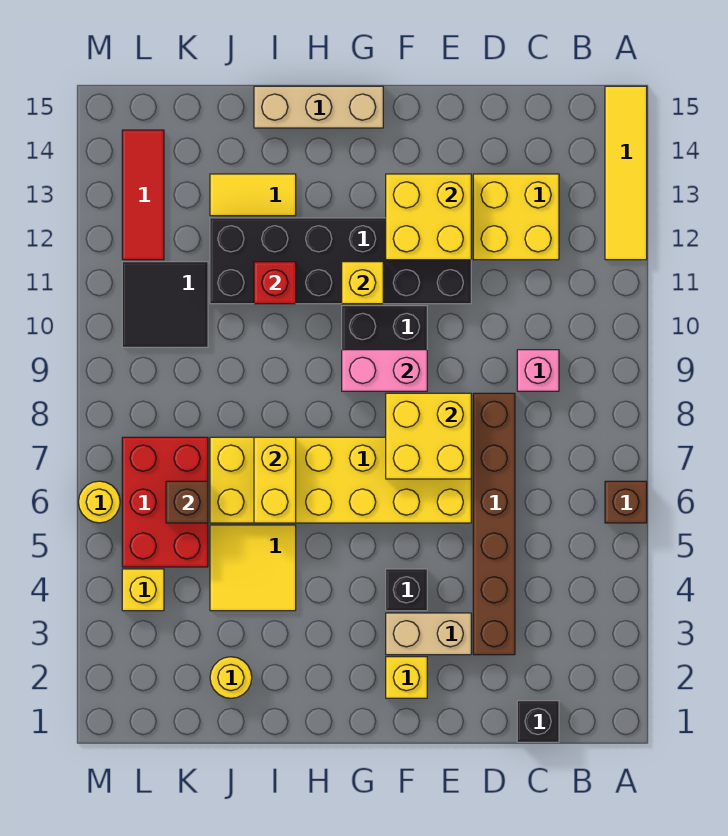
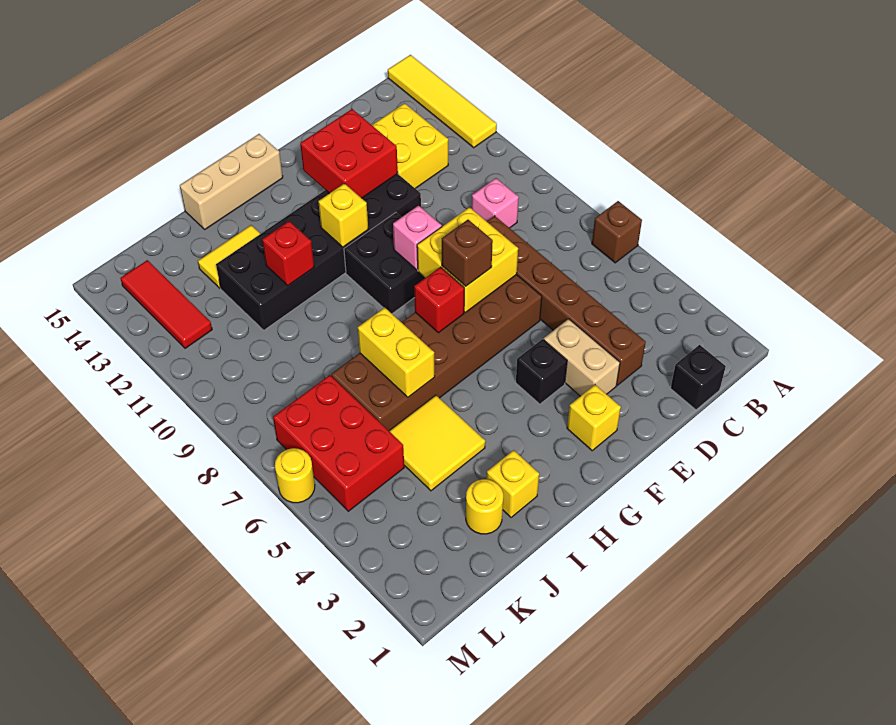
tan brick E3:F3 level 1 -> tan brick E3:E4 level 1
yellow brick E6:J7 level 1 -> brown brick E6:J7 level 1
yellow brick E12:F13 level 2 -> red brick E12:F13 level 2
pink brick F9:G9 level 2 -> pink brick F9 level 2
none -> red brick G7 level 2
brown brick K6 level 2 -> brown brick F7 level 3
black tile K10:L11 level 1 -> none
yellow brick L4 level 1 -> yellow brick I2 level 1

